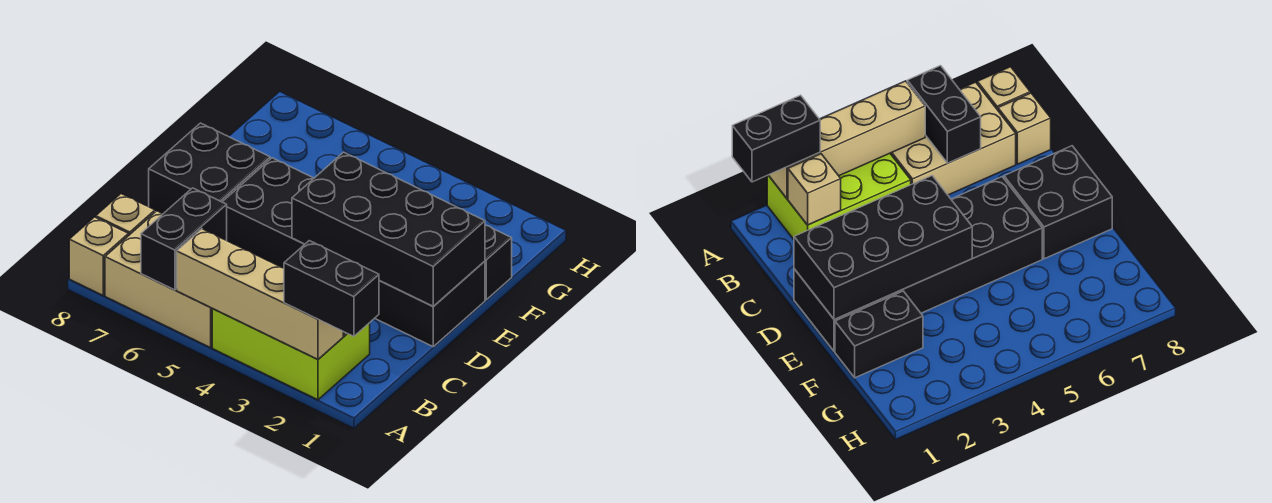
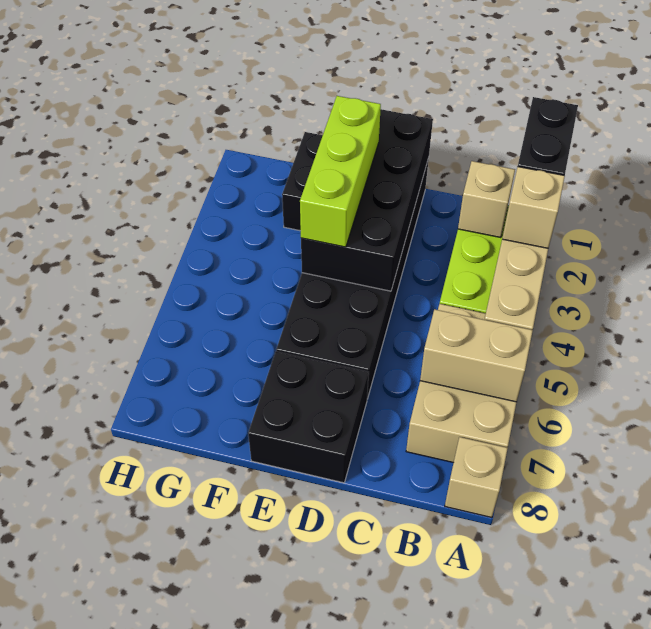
black brick A6:B6 level 2 -> tan brick A6:B6 level 2
tan brick B8 level 1 -> tan brick A3 level 3
none -> lime brick E2:E4 level 3

